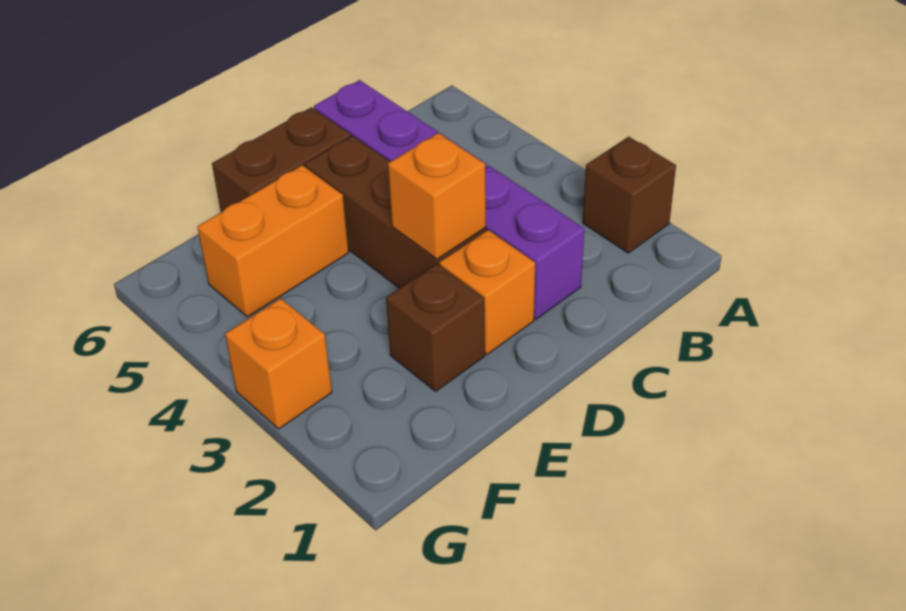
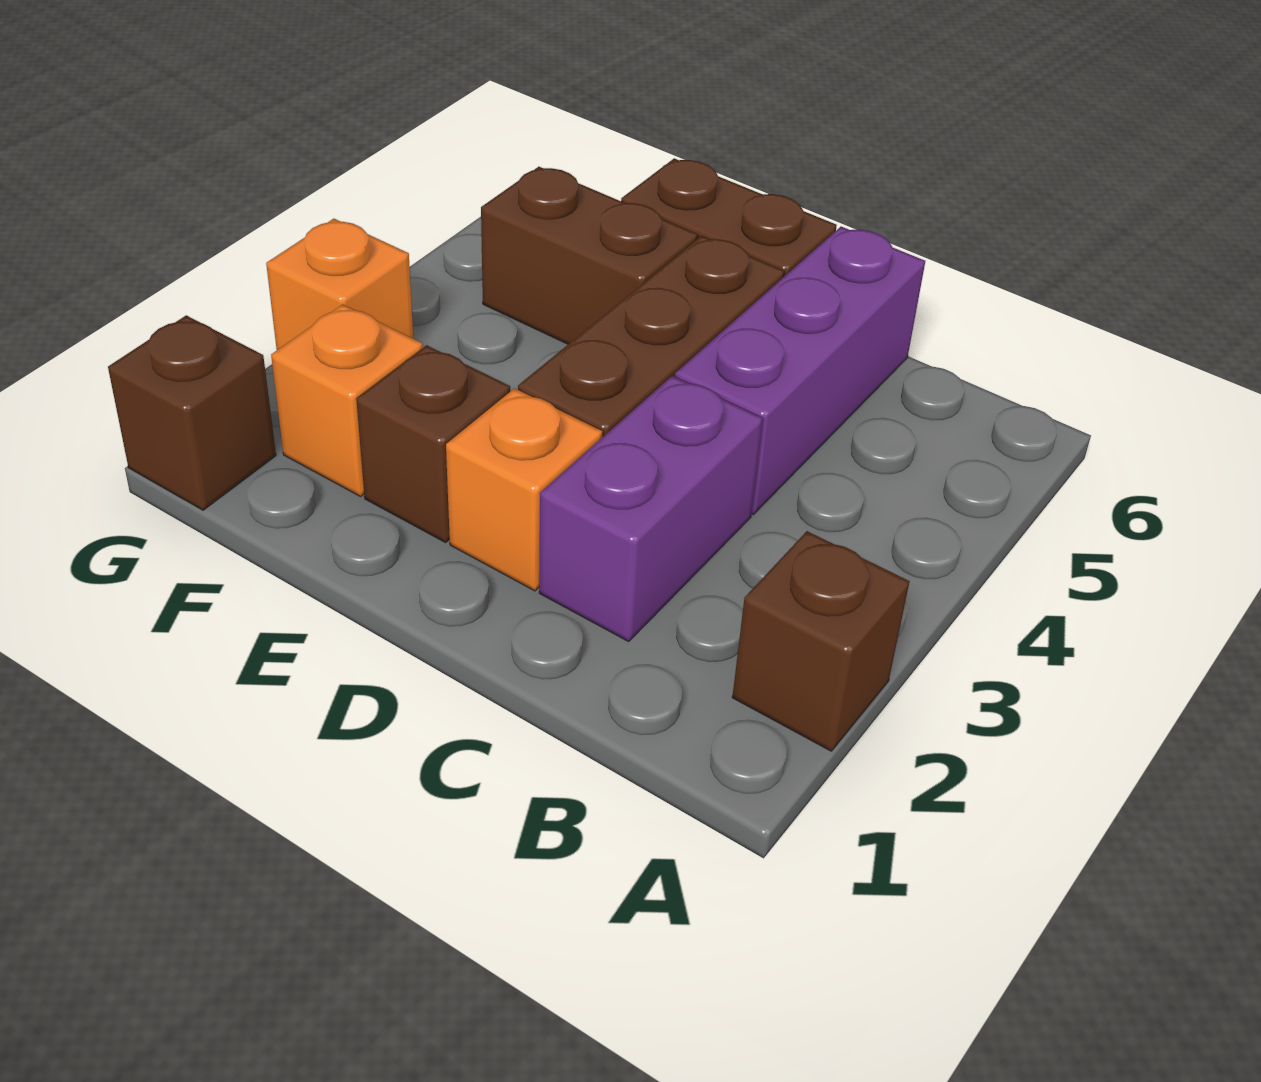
orange brick D3 level 2 -> orange brick F2 level 1
orange brick E5:F5 level 1 -> brown brick E5:F5 level 1
none -> brown brick G1 level 1

